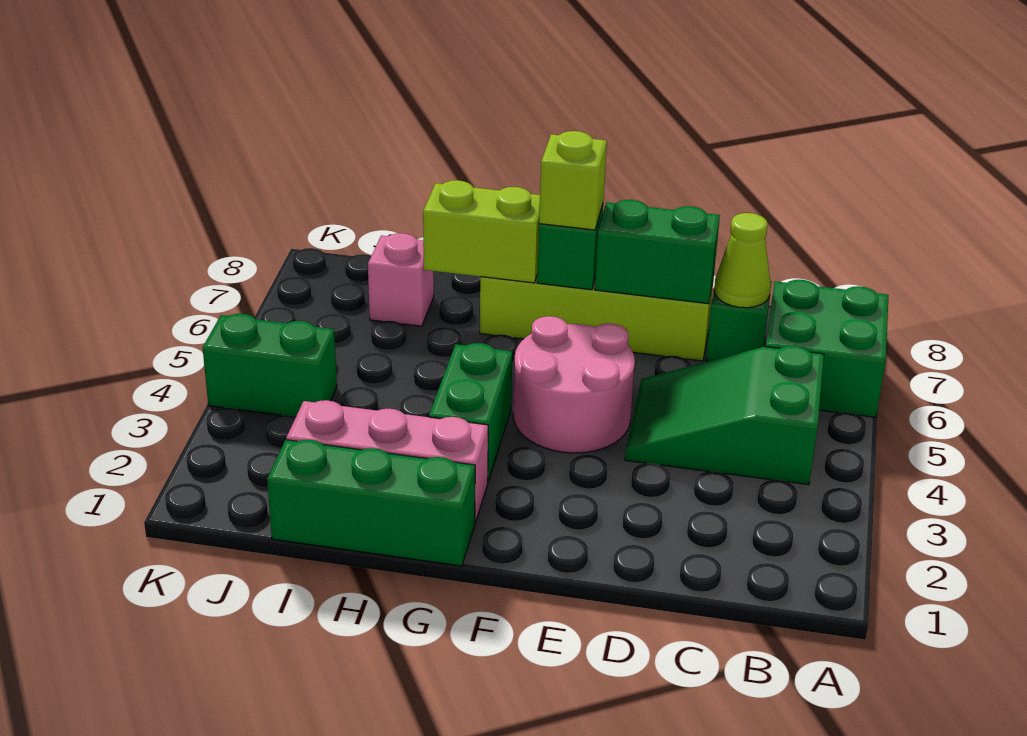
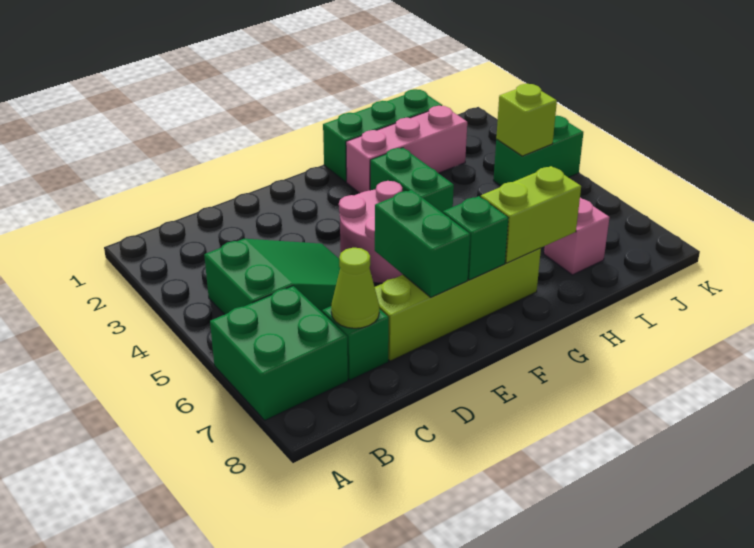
green brick D7:E7 level 2 -> green brick E6:E7 level 2
lime brick F7 level 3 -> lime brick J4 level 2

